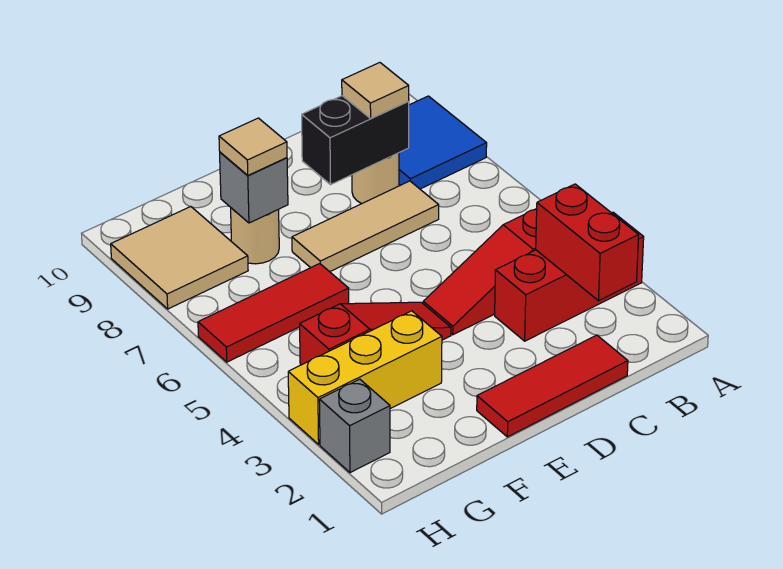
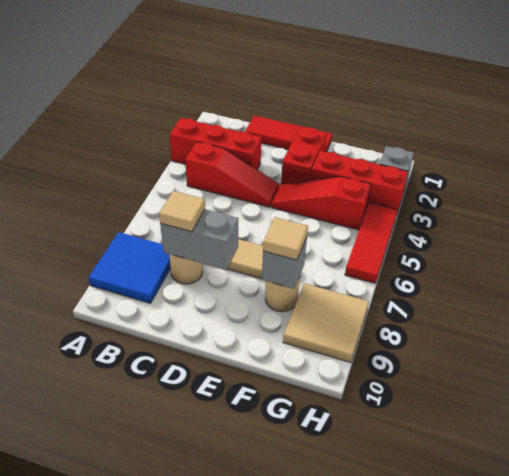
red brick B2:B3 level 2 -> red brick E2:E3 level 1
black brick C8:D8 level 2 -> grey brick C8:D8 level 2
yellow brick F3:H3 level 1 -> red brick F3:H3 level 1
red tile F6:H6 level 1 -> red tile H4:H6 level 1

